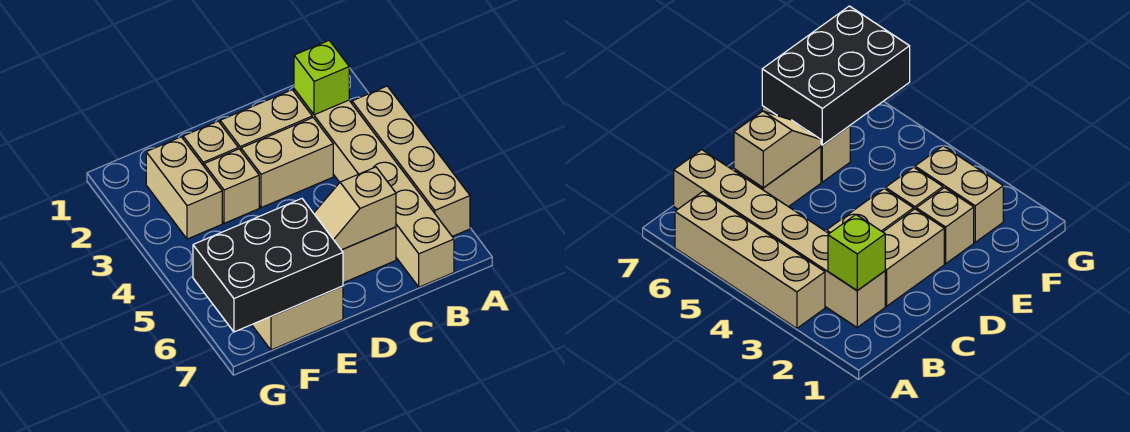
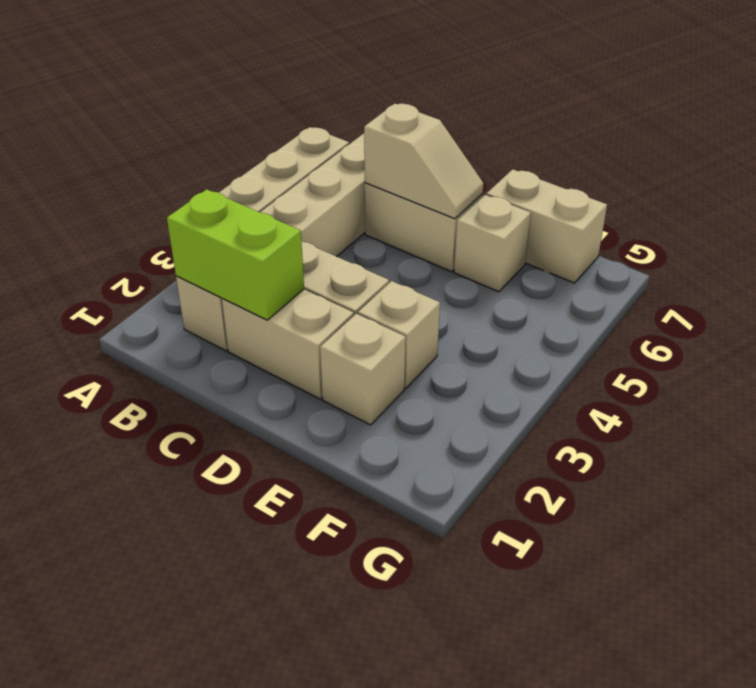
lime brick B2 level 2 -> lime brick B2:C2 level 2
black brick E6:G7 level 2 -> none
tan brick F2:F3 level 1 -> none

